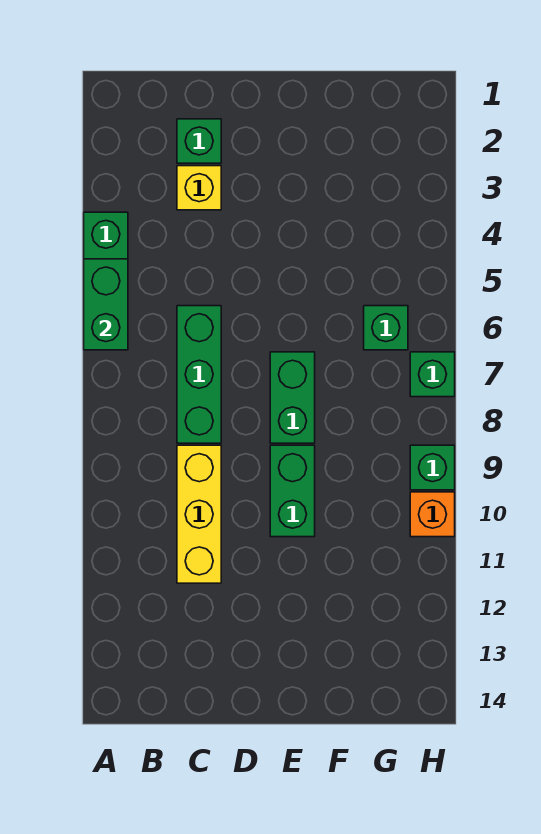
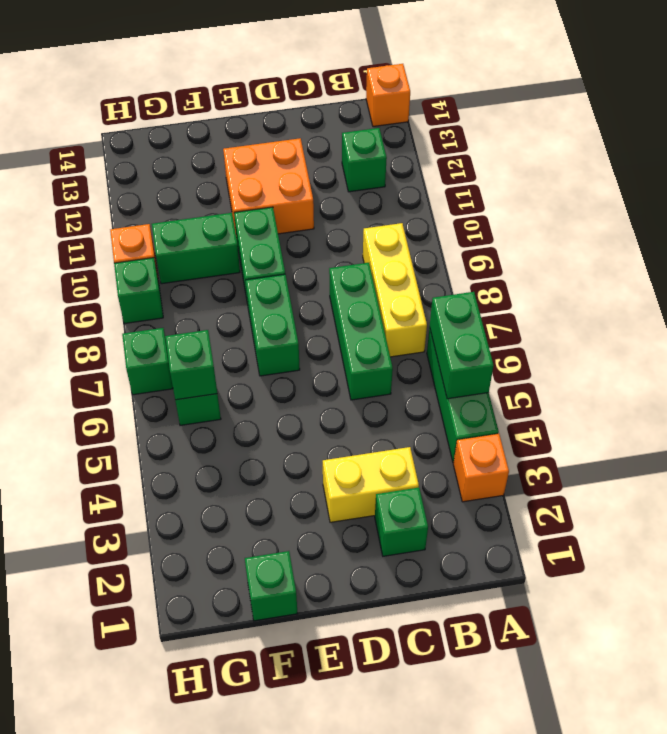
none -> orange brick A3 level 1
none -> orange brick A14 level 1
none -> green brick B12 level 1
yellow brick C3 level 1 -> yellow brick C3:D3 level 1
yellow brick C9:C11 level 1 -> yellow brick B7:B9 level 1
none -> orange brick D11:E12 level 1
none -> green brick F1 level 1
none -> green brick F10:G10 level 1
none -> green brick G6 level 2

